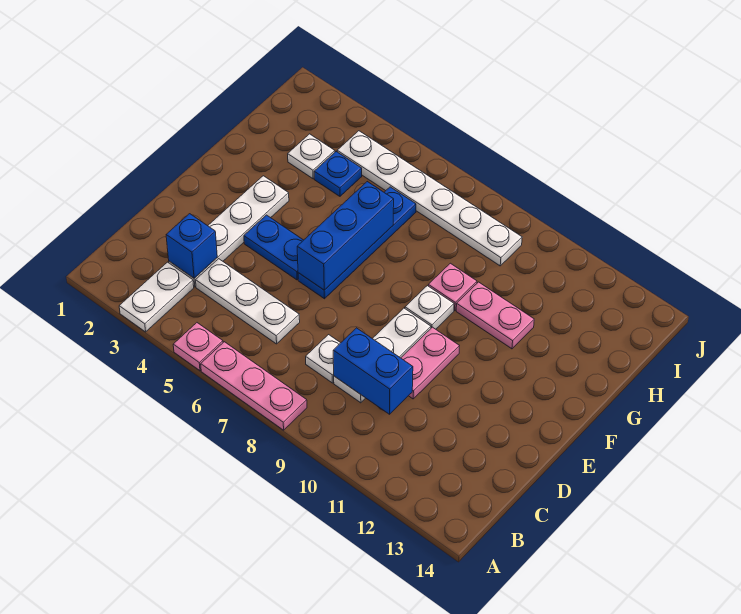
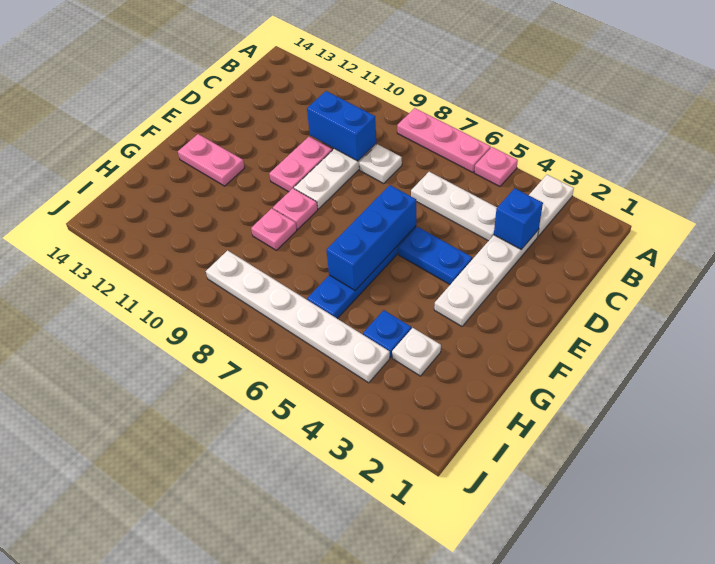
white plate F9 level 1 -> pink plate F9 level 1
pink plate G10:G11 level 1 -> pink plate F12:F13 level 1

